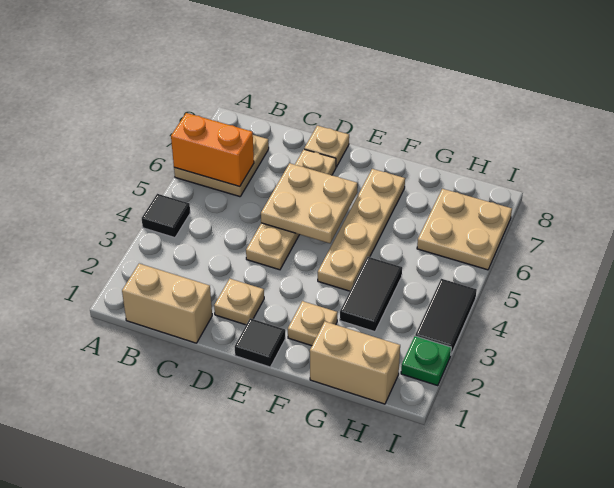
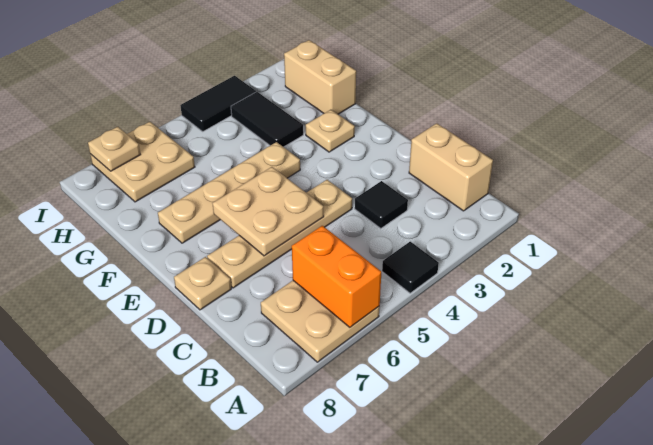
tan plate D2 level 1 -> tan plate I7 level 2
black tile E1 level 1 -> black tile C3 level 1
black tile G3:G4 level 1 -> black tile G3:H3 level 1
green plate I2 level 1 -> none

